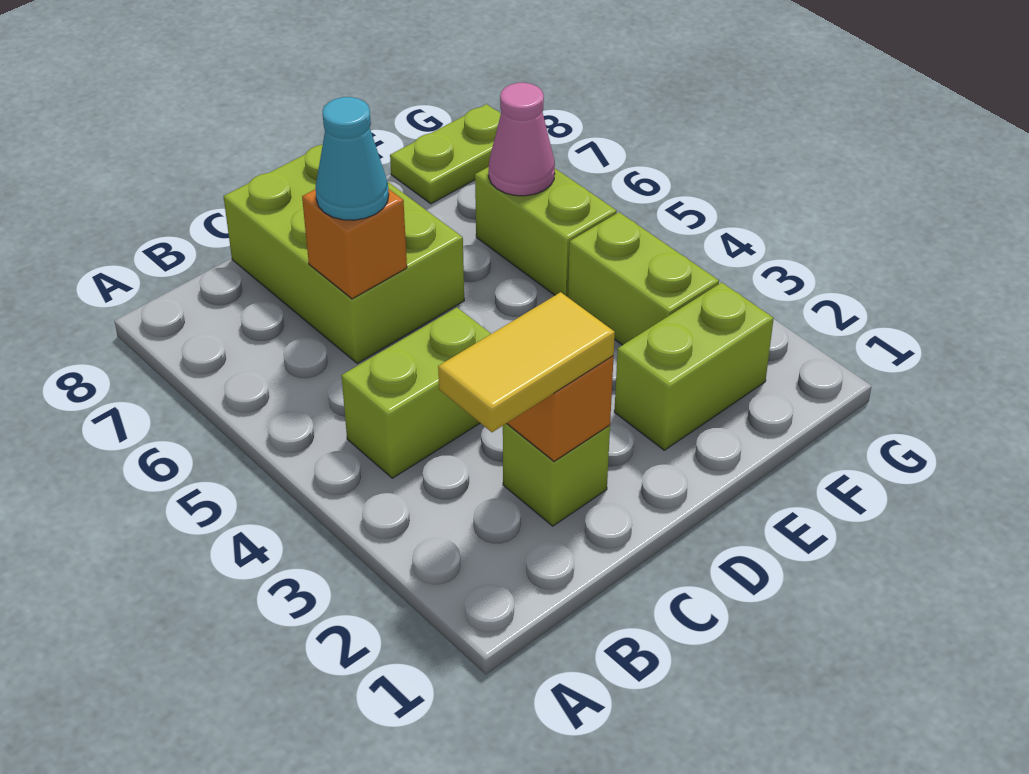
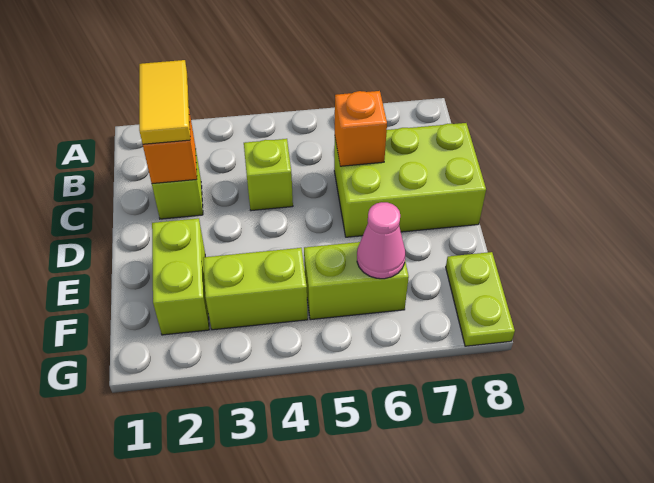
lime brick B4:C4 level 1 -> lime brick C4 level 1
cyan cone C6 level 3 -> none

